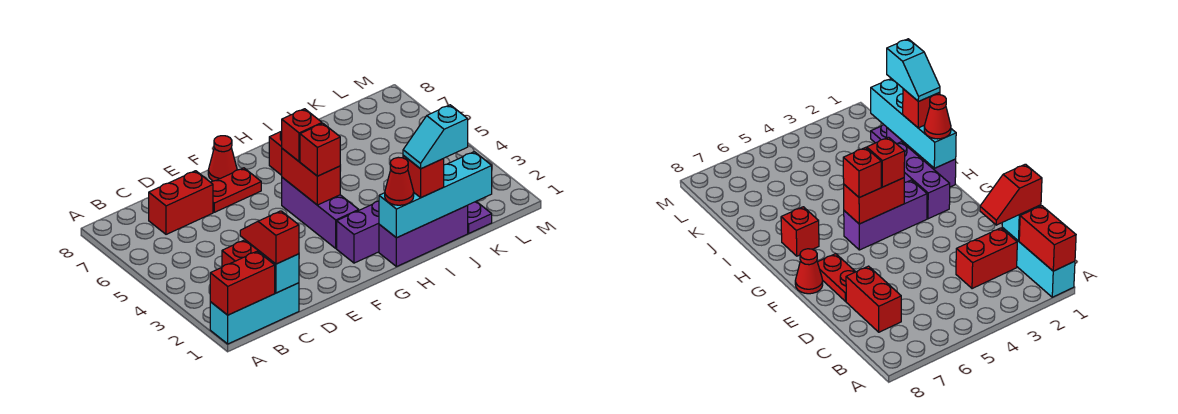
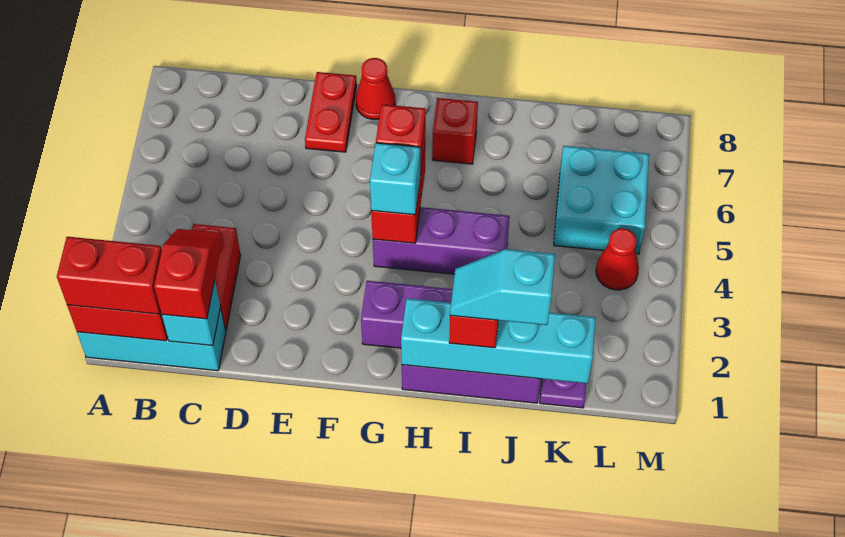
red brick C7:D7 level 1 -> red brick A1:B1 level 3
red plate E7:F7 level 1 -> red plate E7:E8 level 1
purple brick G3:G5 level 1 -> purple brick G4:I4 level 1
red brick G4 level 3 -> cyan brick G4 level 3
red cone H1 level 3 -> red cone L4 level 1
none -> cyan brick K5:L6 level 1

